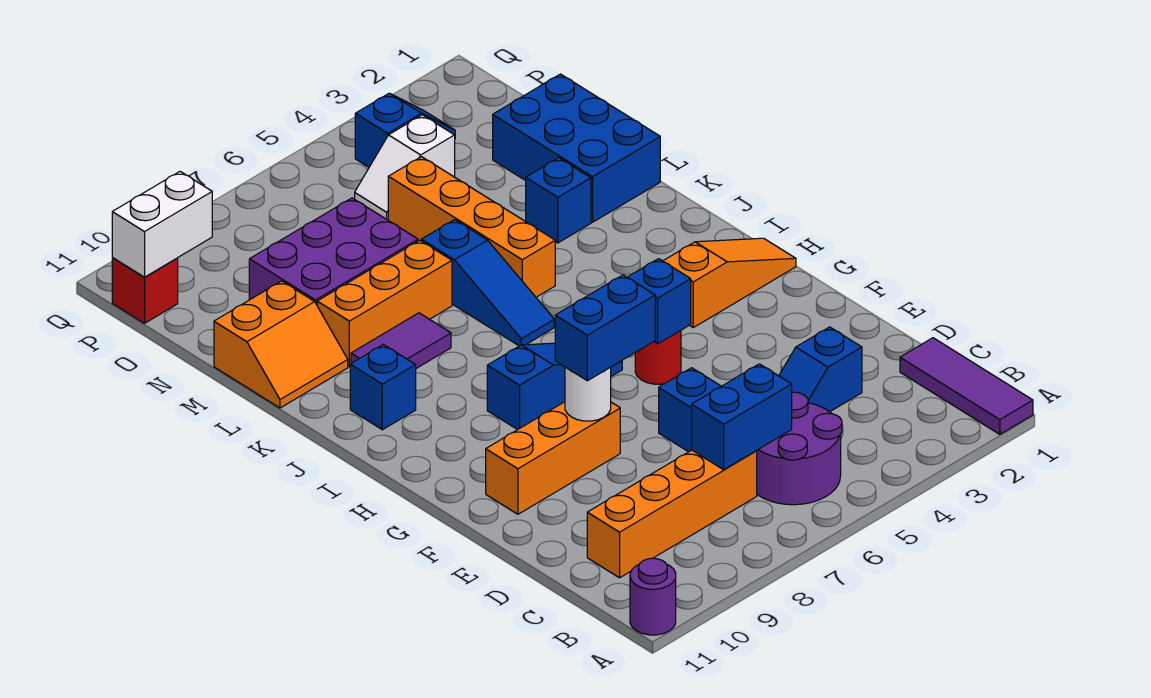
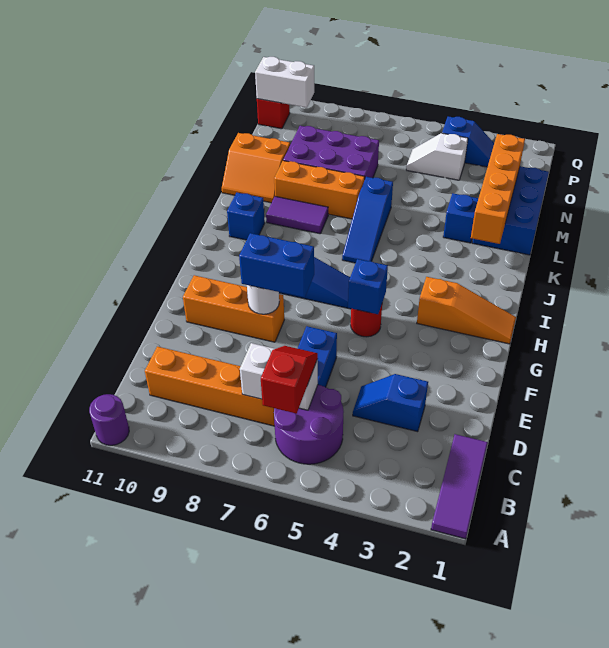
none -> red slope B6:C6 level 3 top B
blue brick C6:C7 level 2 -> white brick C6:C7 level 2
orange brick K5:N5 level 1 -> orange brick K2:N2 level 2

